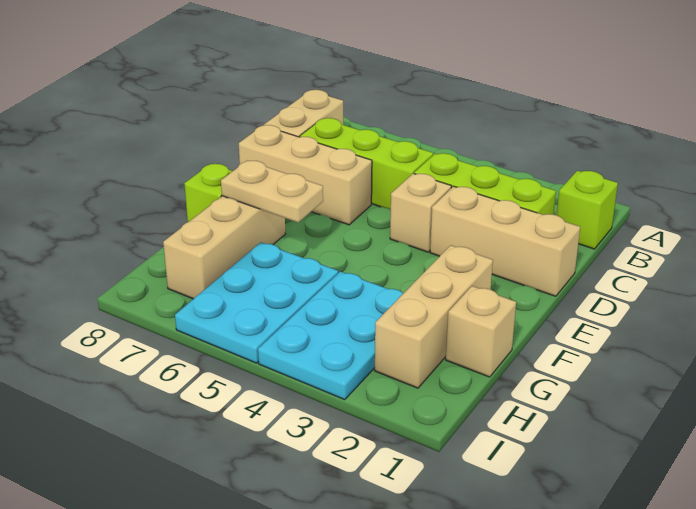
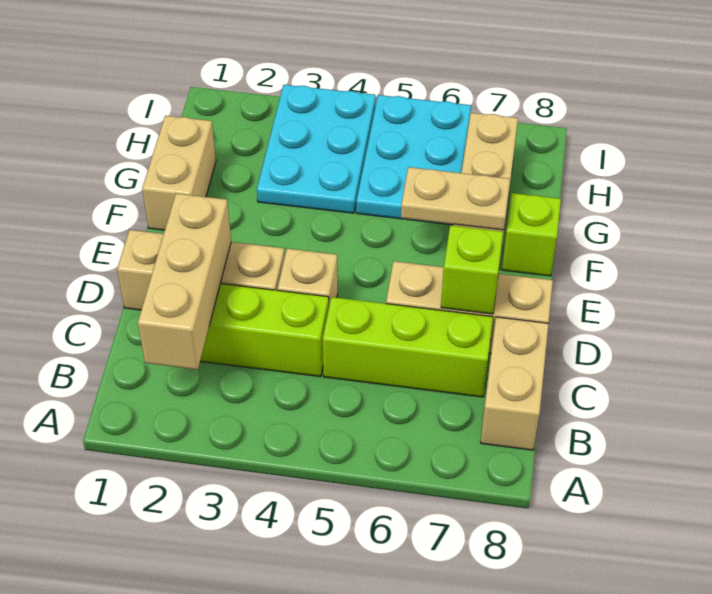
lime brick B1 level 1 -> lime brick D7 level 2
tan brick F2:H2 level 1 -> tan brick B2:D2 level 2
tan brick G1 level 1 -> tan brick F1:G1 level 1

